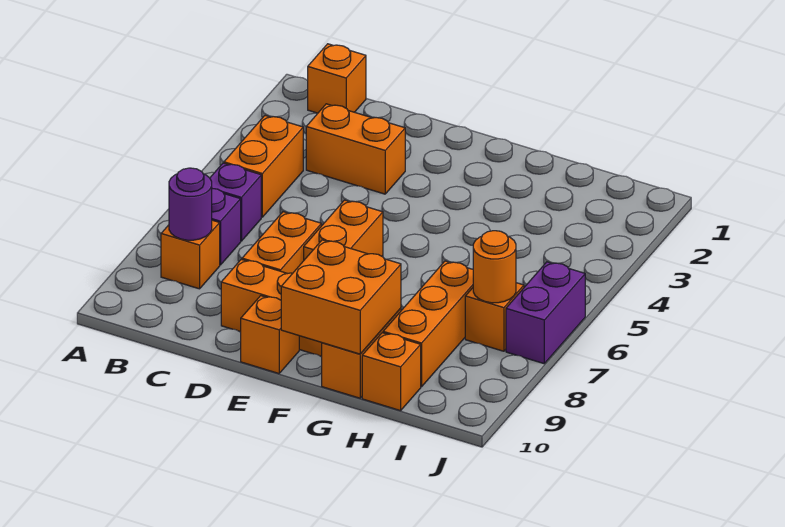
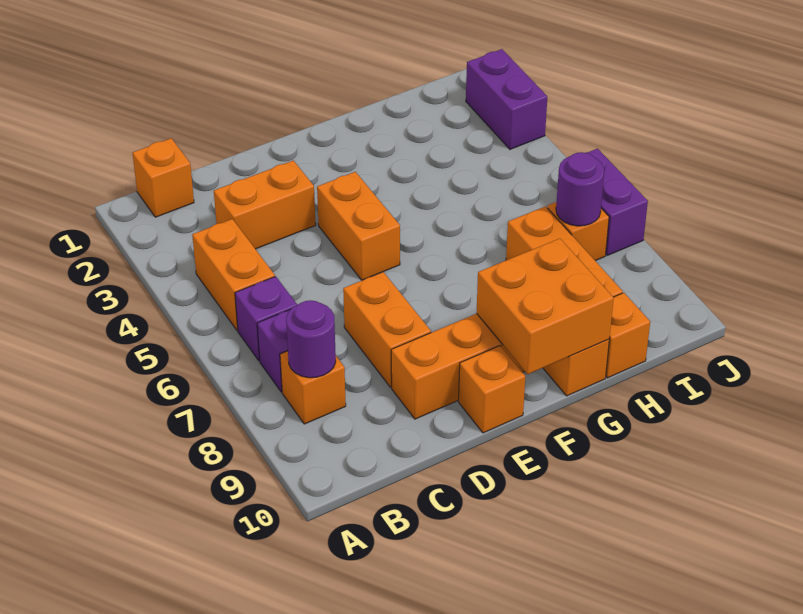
orange brick E6:E7 level 1 -> orange brick E4:E5 level 1
orange round brick I7 level 2 -> purple round brick I7 level 2
none -> purple brick J2:J3 level 1

